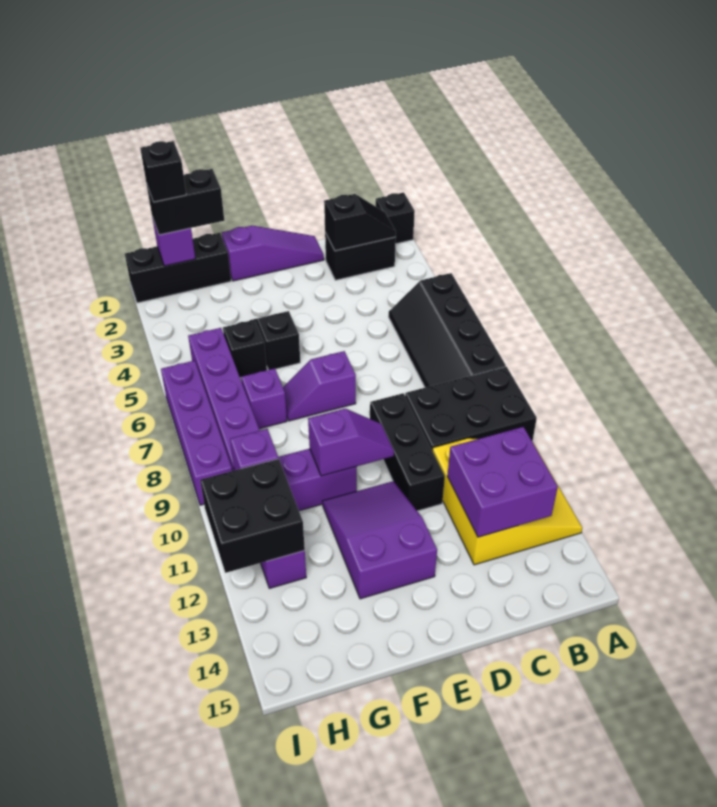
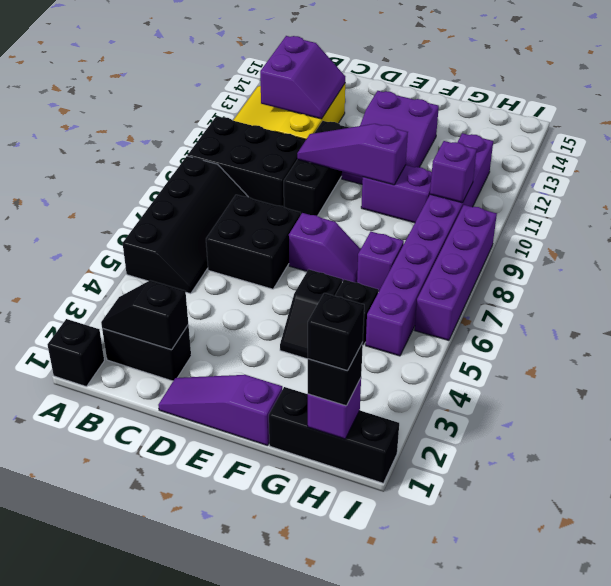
purple brick B12:C13 level 2 -> purple slope B12:C13 level 2 top B
purple slope E10:F10 level 2 top F -> purple slope D10:F10 level 2 top F
black brick G1:H1 level 3 -> black brick H1 level 3
black brick H11:I12 level 2 -> black brick C6:D7 level 1

